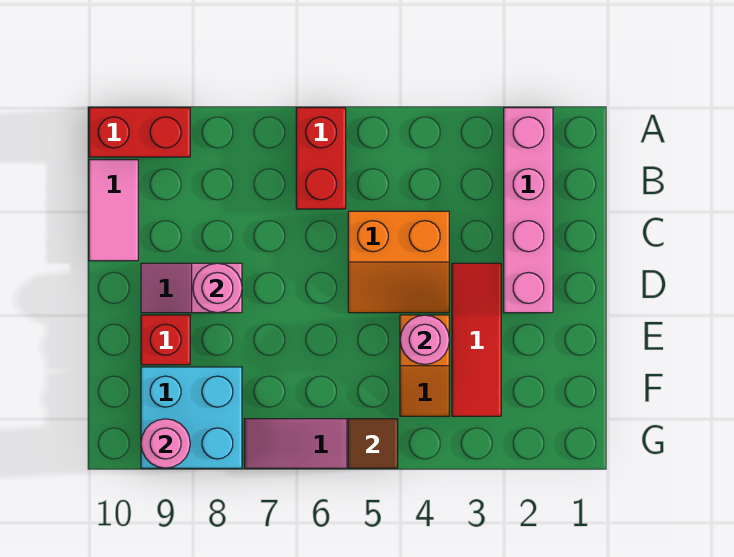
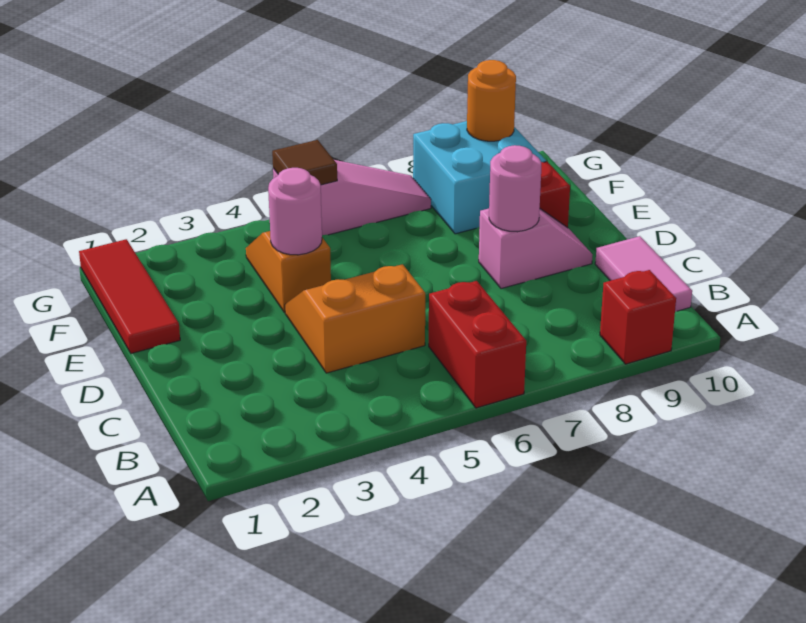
pink brick A2:D2 level 1 -> none
red brick A9:A10 level 1 -> red brick A9 level 1
red tile D3:F3 level 1 -> red tile E1:G1 level 1
pink round brick G9 level 2 -> orange round brick G9 level 2

